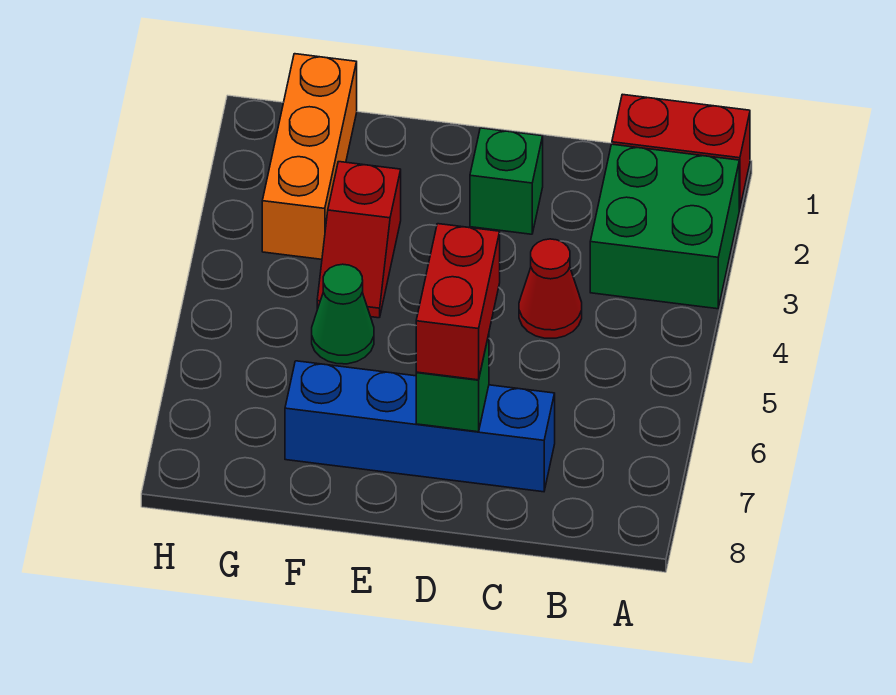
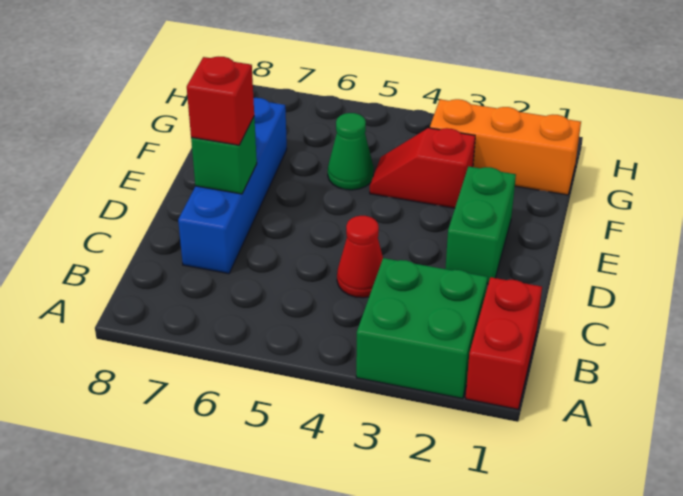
green brick D2 level 1 -> green brick D2:E2 level 1
red brick D6:D7 level 3 -> red brick D7 level 3

